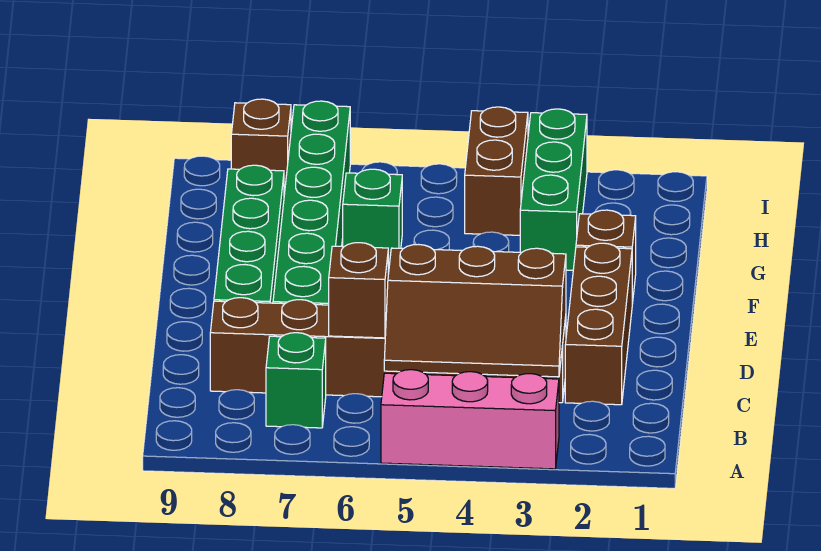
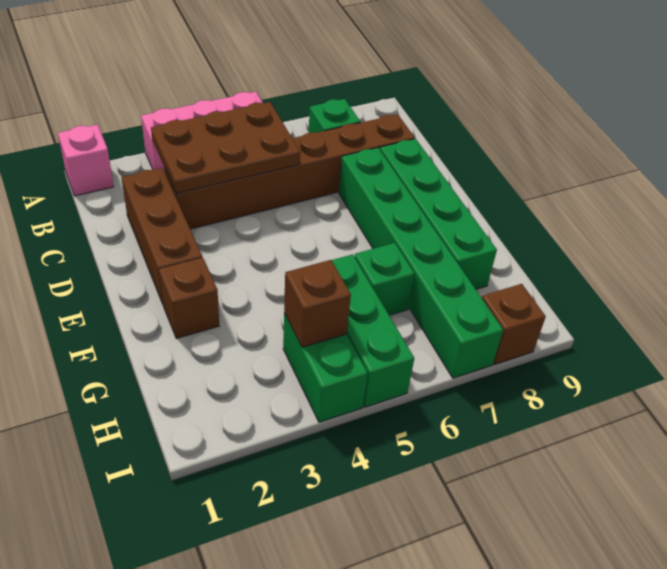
none -> pink brick A1 level 1
brown slope B3:C5 level 2 top C -> brown plate B3:C5 level 2
brown brick C6 level 2 -> brown brick H4 level 2
green brick G3:I3 level 1 -> green brick G5:I5 level 1
brown brick H4:I4 level 1 -> green brick H4:I4 level 1

